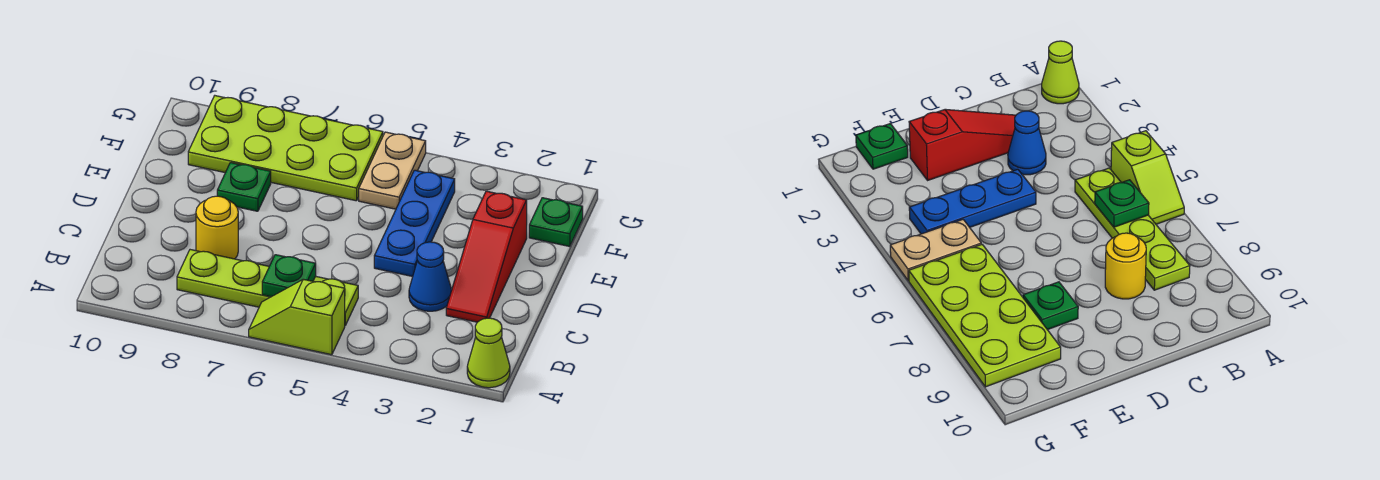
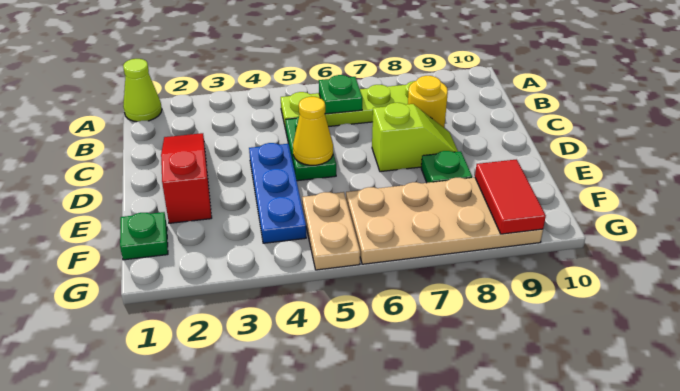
lime slope A5:A6 level 1 top 5 -> lime slope D7:D8 level 1 top 7
blue cone C3 level 1 -> none
none -> green plate C5:D5 level 1
none -> yellow cone D5 level 2
lime plate F6:G9 level 1 -> tan plate F6:G9 level 1
none -> red tile F9:G9 level 2

